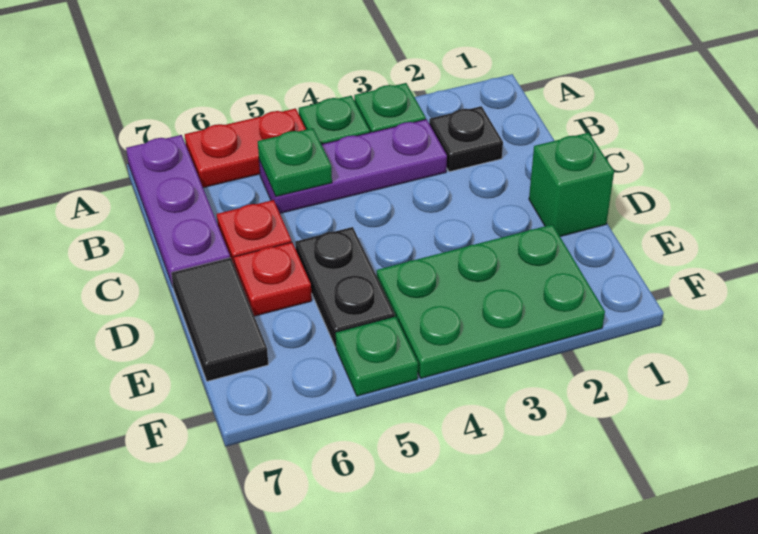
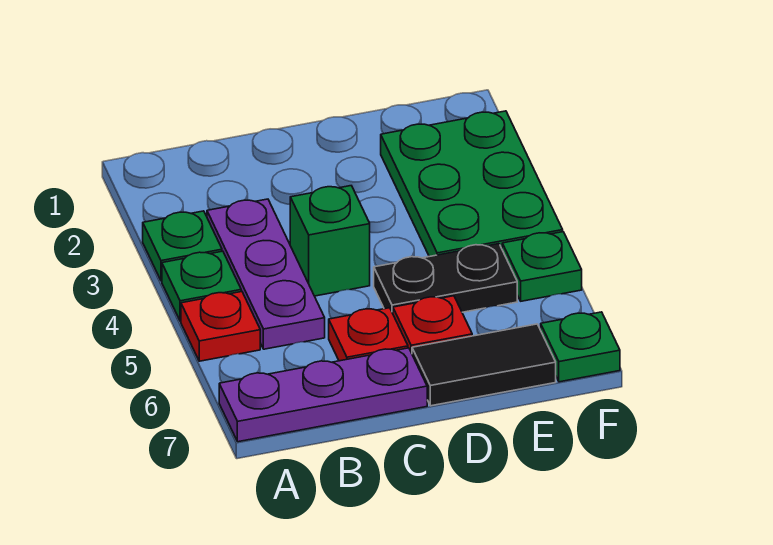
red plate A5:A6 level 1 -> red plate A5 level 1
black plate B2 level 1 -> none
green plate B5 level 2 -> green plate F7 level 1
green brick D1 level 1 -> green brick C4 level 1

